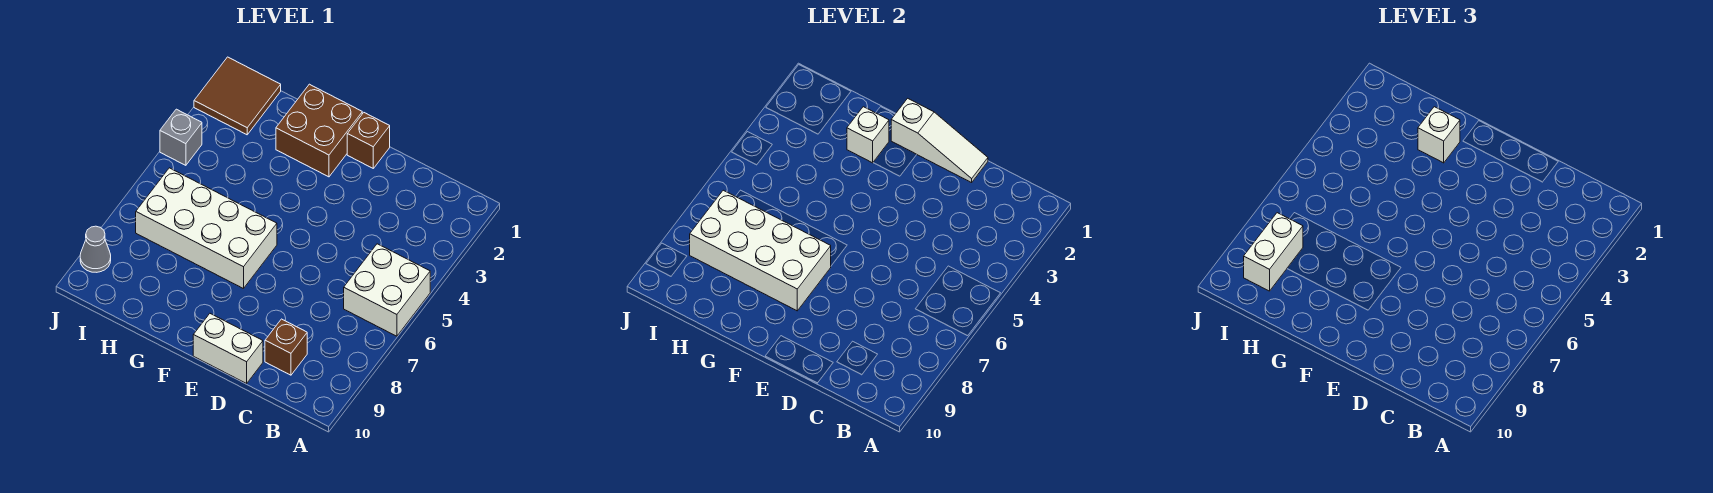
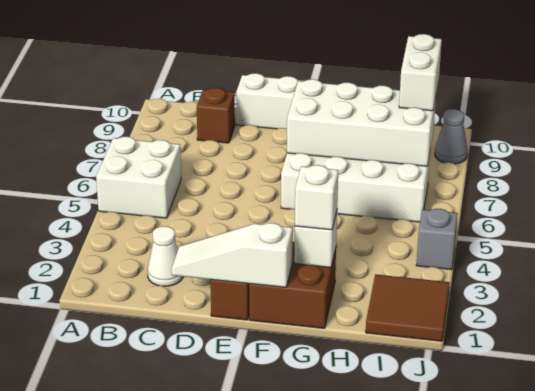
none -> white cone C2 level 1

